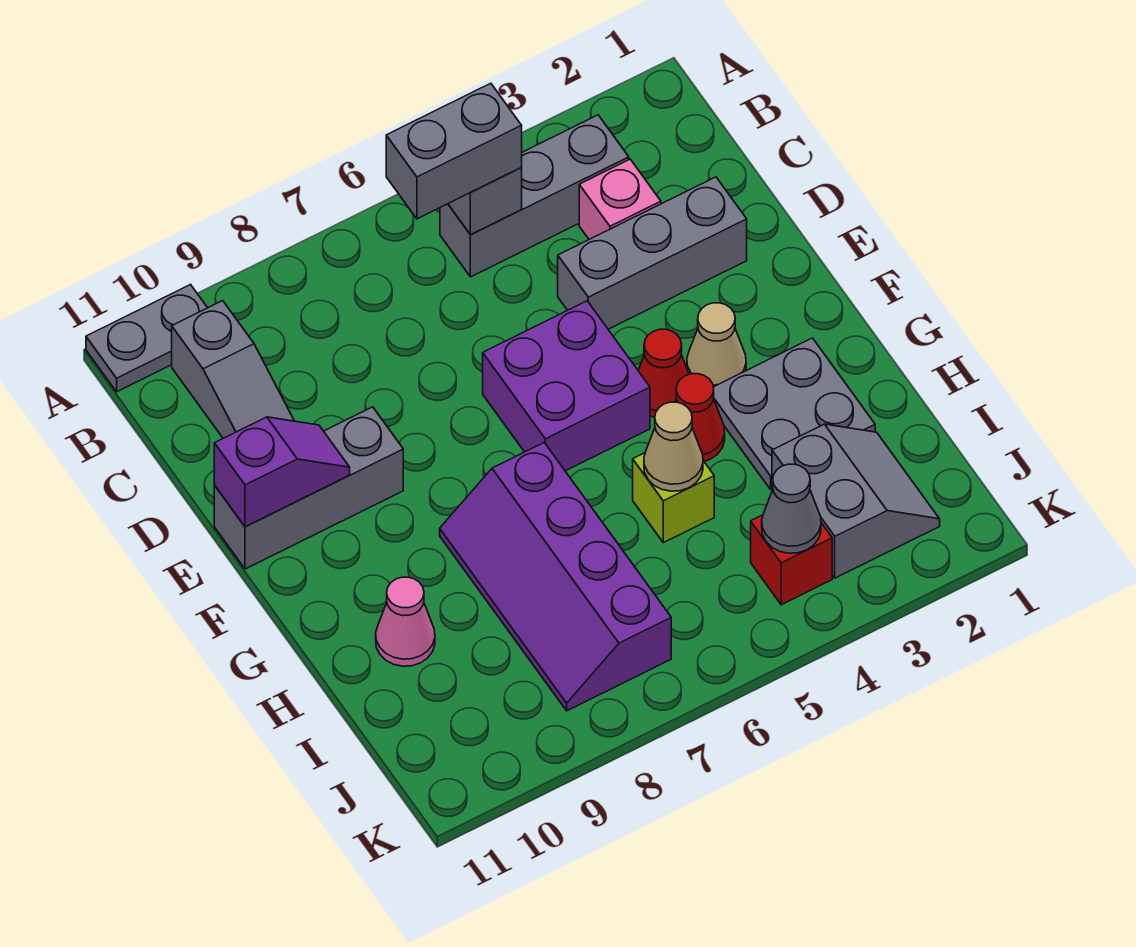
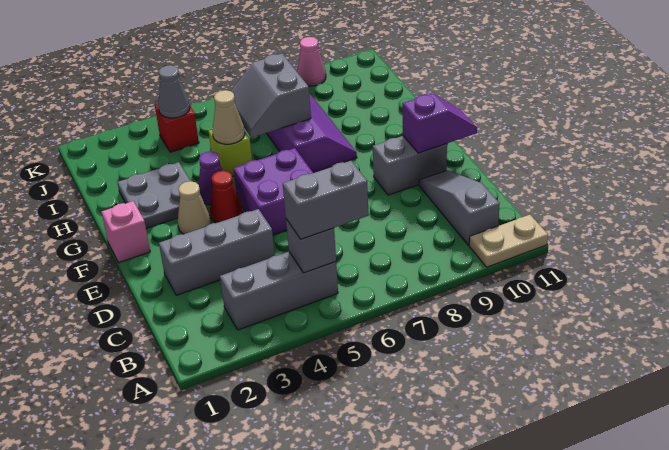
grey plate A10:A11 level 1 -> tan plate A10:A11 level 1
pink brick C3 level 1 -> pink brick F1 level 1
grey brick E9:E11 level 1 -> grey brick E9:E10 level 1
purple slope E10:E11 level 2 top 11 -> purple slope E10:E11 level 2 top 10
red cone G4 level 1 -> purple cone G4 level 1
pink cone H10 level 1 -> pink cone K9 level 1
grey slope I2:J3 level 1 top 3 -> grey slope H6:I7 level 2 top 7

